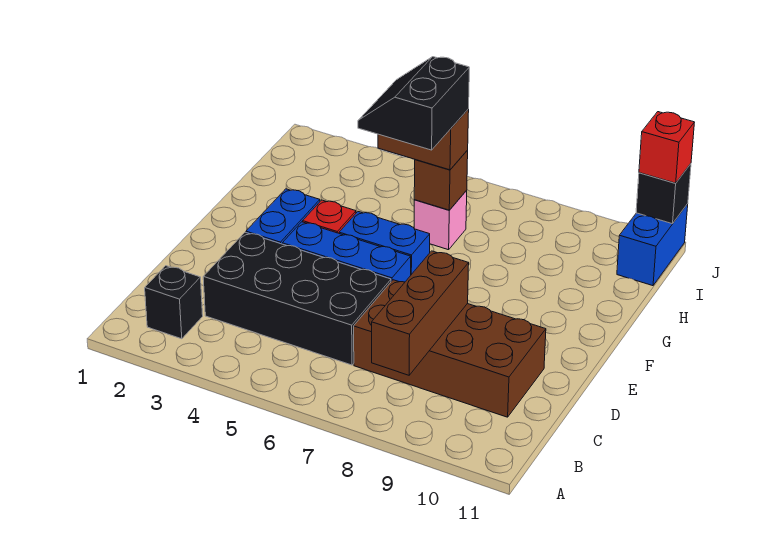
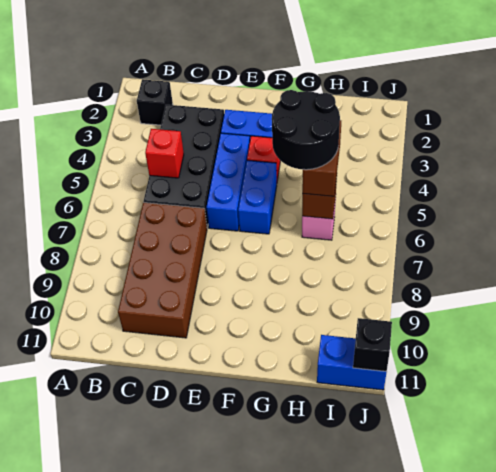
brown brick B8:D8 level 2 -> none
black slope G5:H6 level 4 top 6 -> black round brick G5:H6 level 4
red brick J11 level 3 -> red brick C5 level 2

